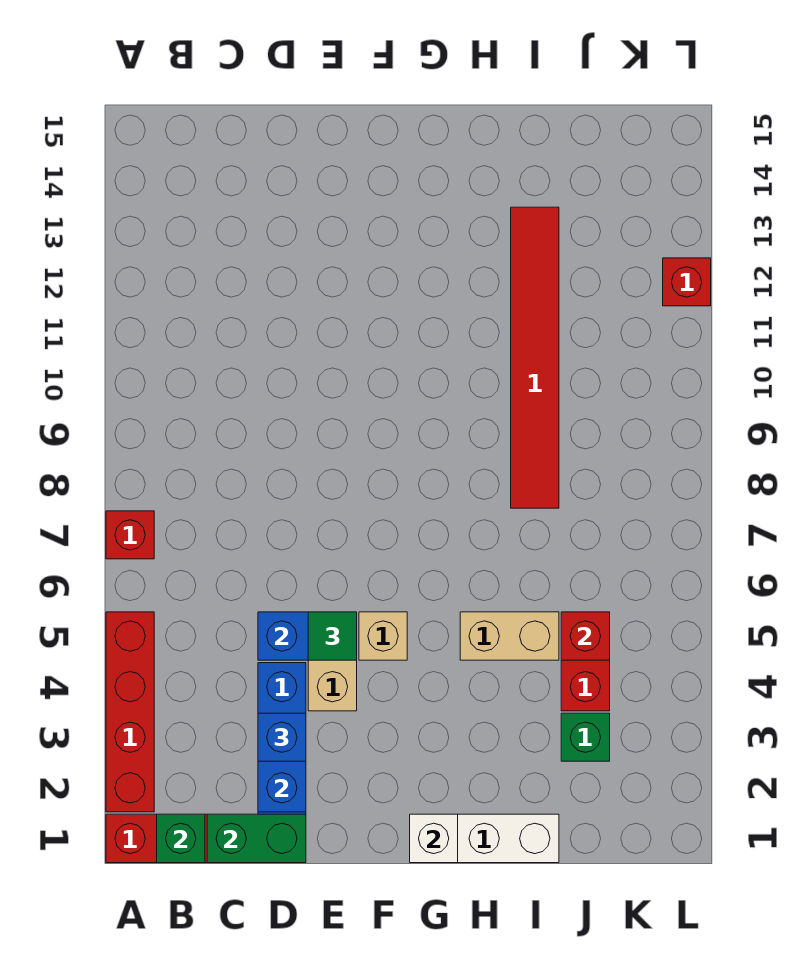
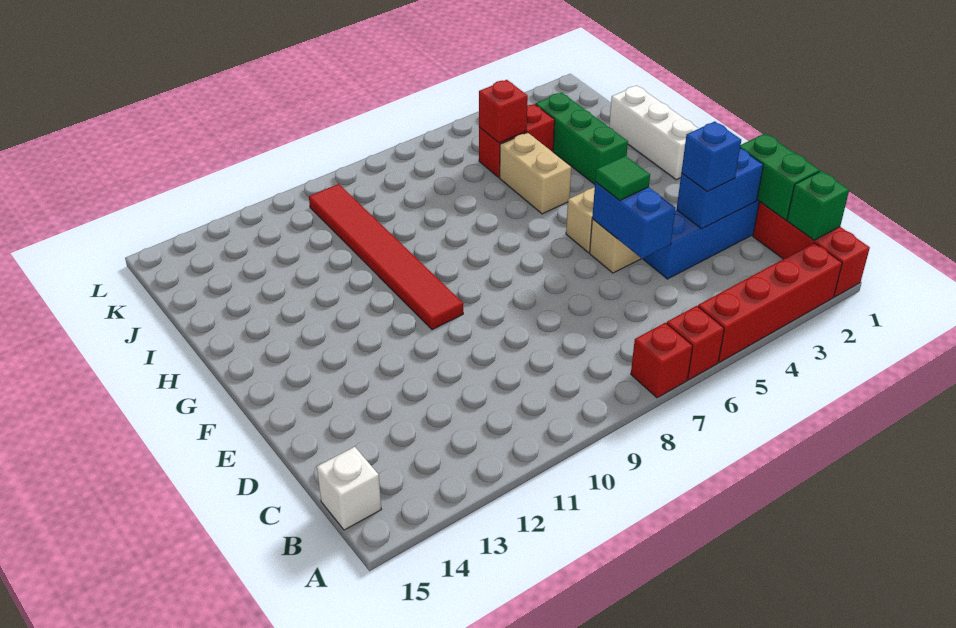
white brick G1 level 2 -> white brick B15 level 1
red tile I8:I13 level 1 -> red tile F10:K10 level 1
green brick J3 level 1 -> green brick H3:J3 level 1
red brick L12 level 1 -> red brick A6 level 1

